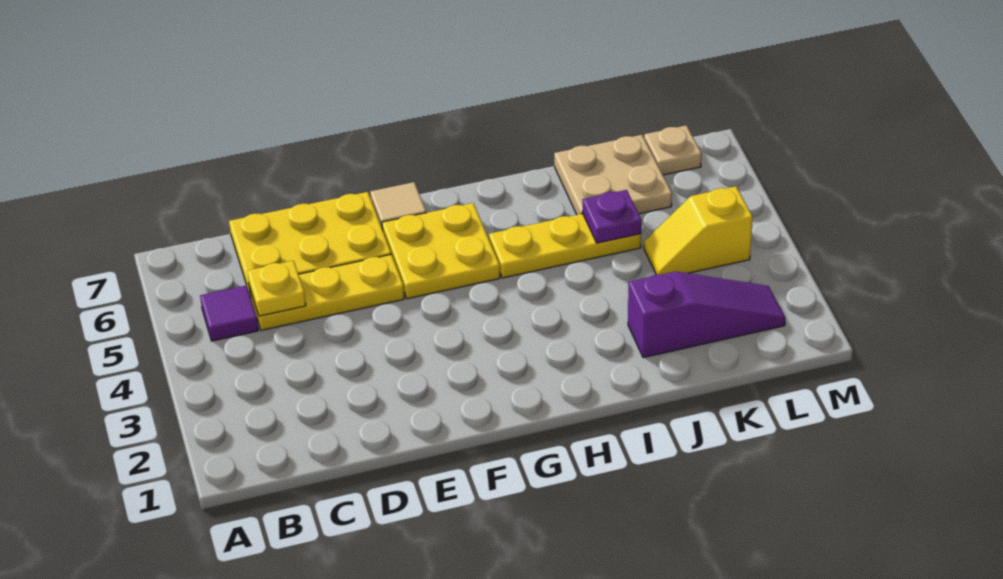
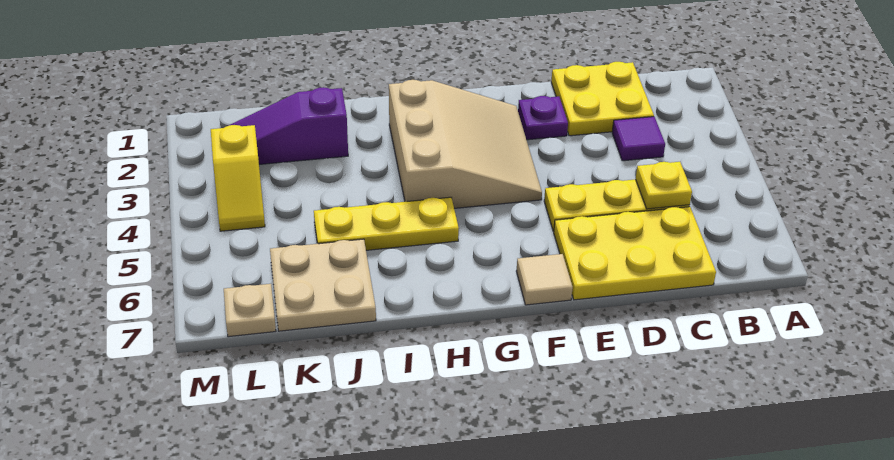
purple tile B5 level 1 -> purple tile C3 level 1
none -> tan slope F2:H4 level 1 top H
yellow plate F5:G6 level 1 -> yellow plate C1:D2 level 1
purple plate J5 level 2 -> purple plate E2 level 1
yellow slope K4:L4 level 1 top L -> yellow slope L3:L4 level 1 top 3

